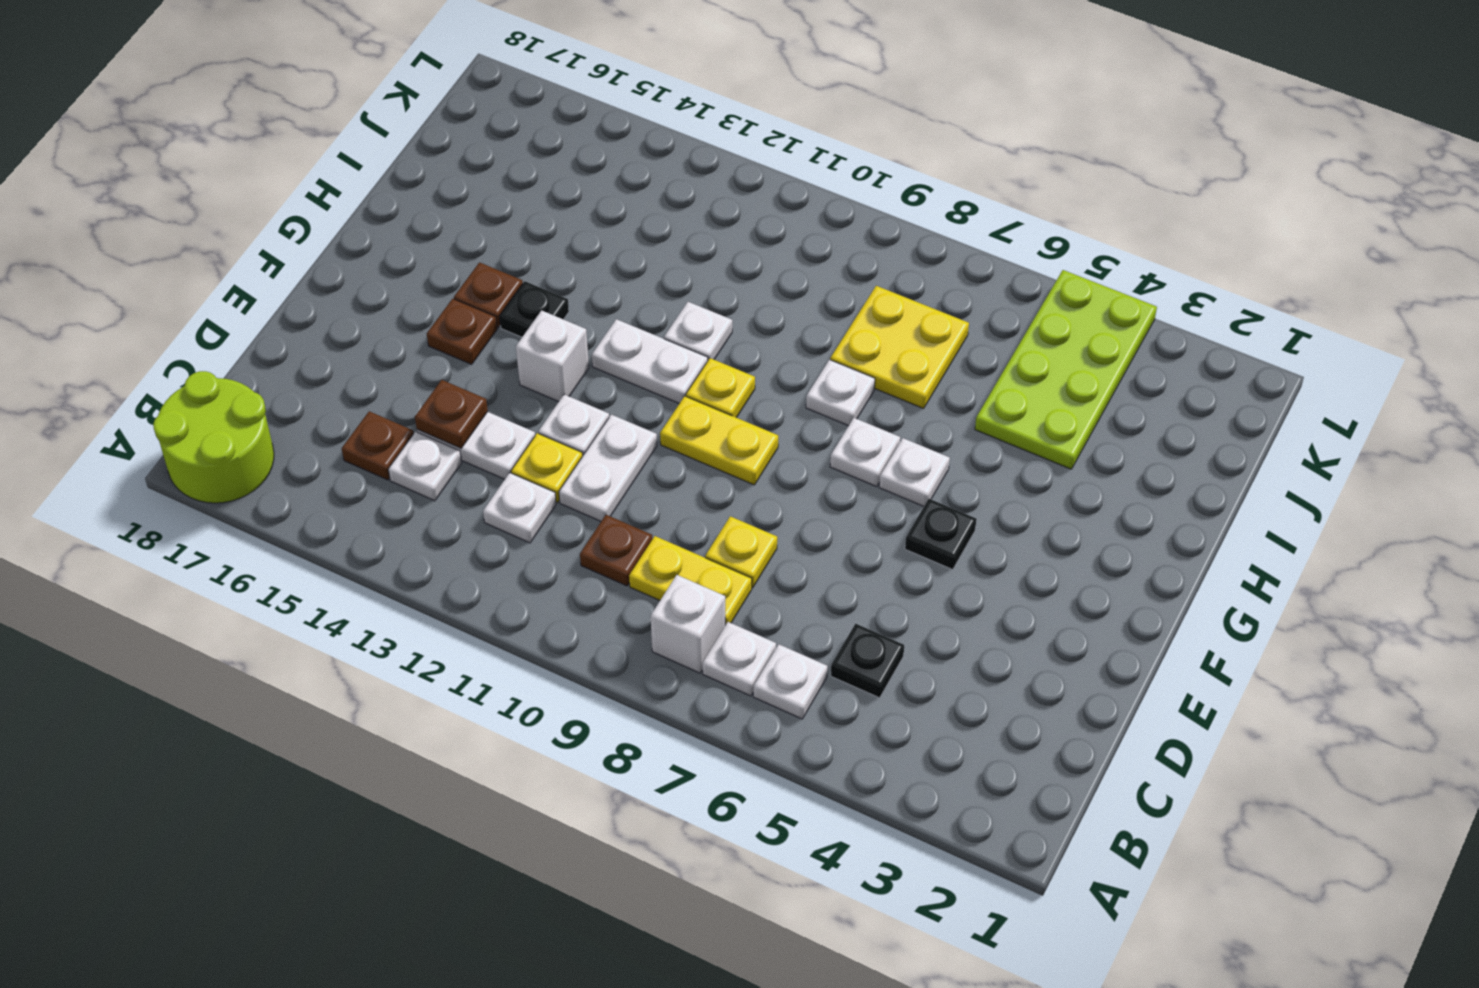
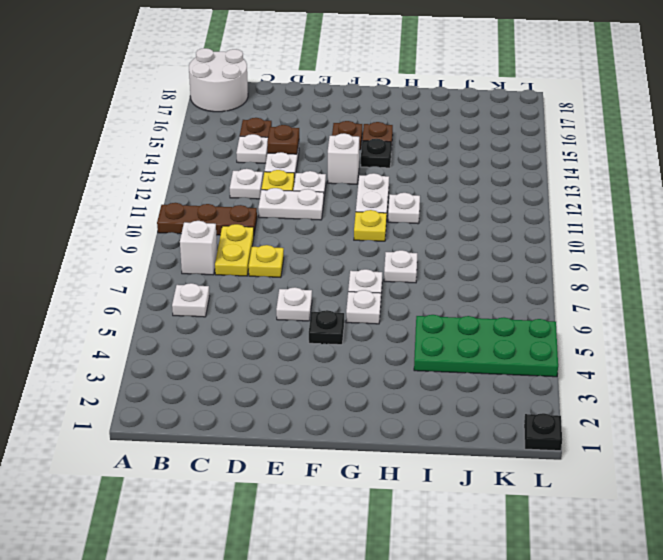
lime round brick A17:B18 level 1 -> white round brick A17:B18 level 1
white plate B7 level 1 -> white plate E6 level 1
black plate C5 level 1 -> black plate L1 level 1
brown plate C10 level 1 -> brown plate A10:C10 level 1
yellow plate F9:F10 level 1 -> none
lime plate I4:L5 level 1 -> green plate I4:L5 level 1
yellow plate I7:J8 level 1 -> none

